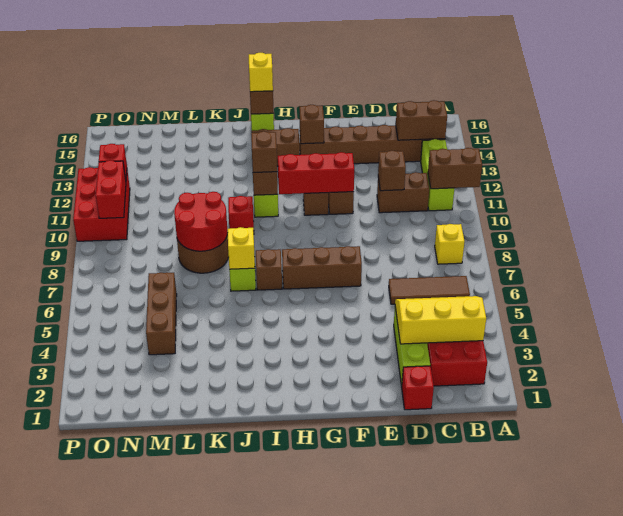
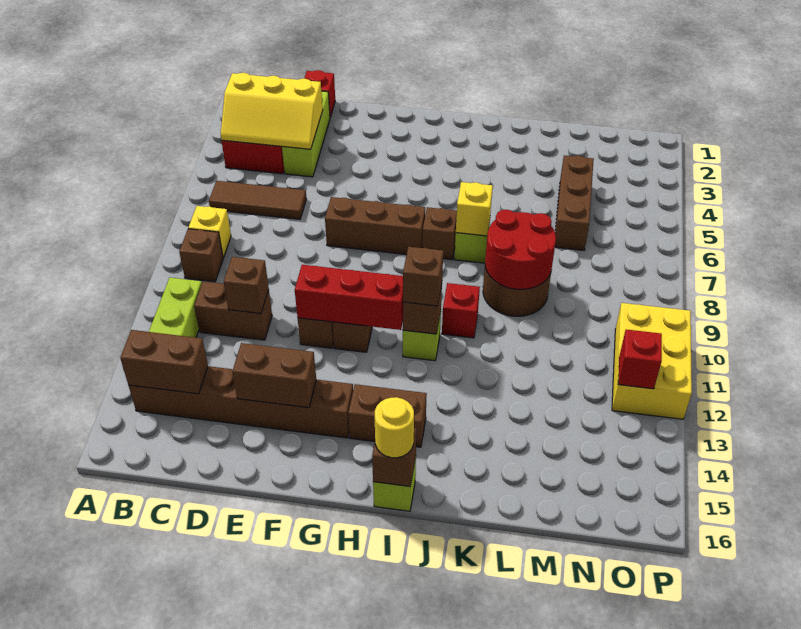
brown brick A11:B11 level 2 -> brown brick E14:F14 level 2
brown brick G14 level 2 -> brown brick B9 level 1
yellow brick I16 level 3 -> yellow round brick I16 level 3
red brick O10:P12 level 1 -> yellow brick O10:P12 level 1
red brick O10:O11 level 2 -> none

